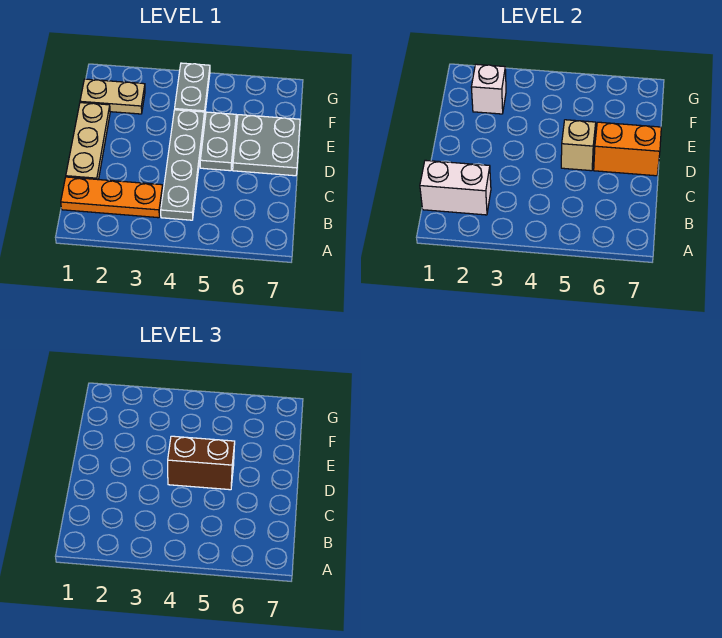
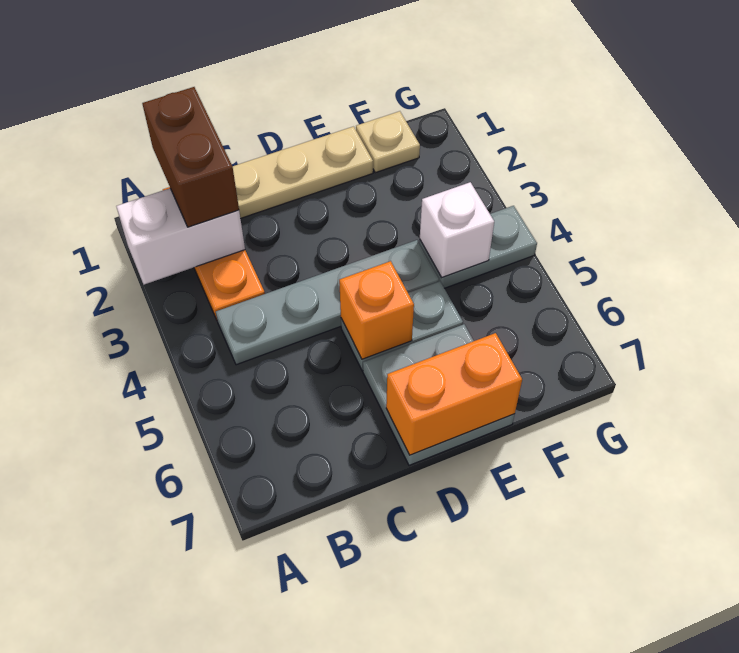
white brick B1:B2 level 2 -> white brick A2:B2 level 2
brown brick D4:D5 level 3 -> brown brick B1:B2 level 3
tan brick D5 level 2 -> orange brick D5 level 2
orange brick D6:D7 level 2 -> orange brick D7:E7 level 2
tan plate F1:F2 level 1 -> tan plate F1 level 1
white brick F2 level 2 -> white brick F4 level 2

